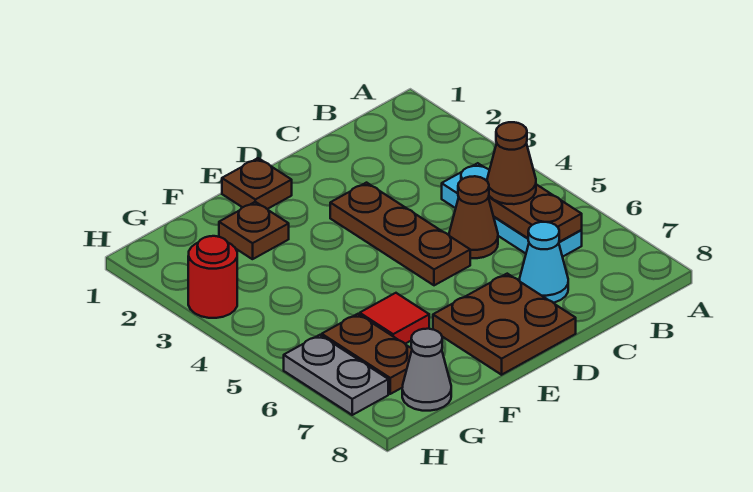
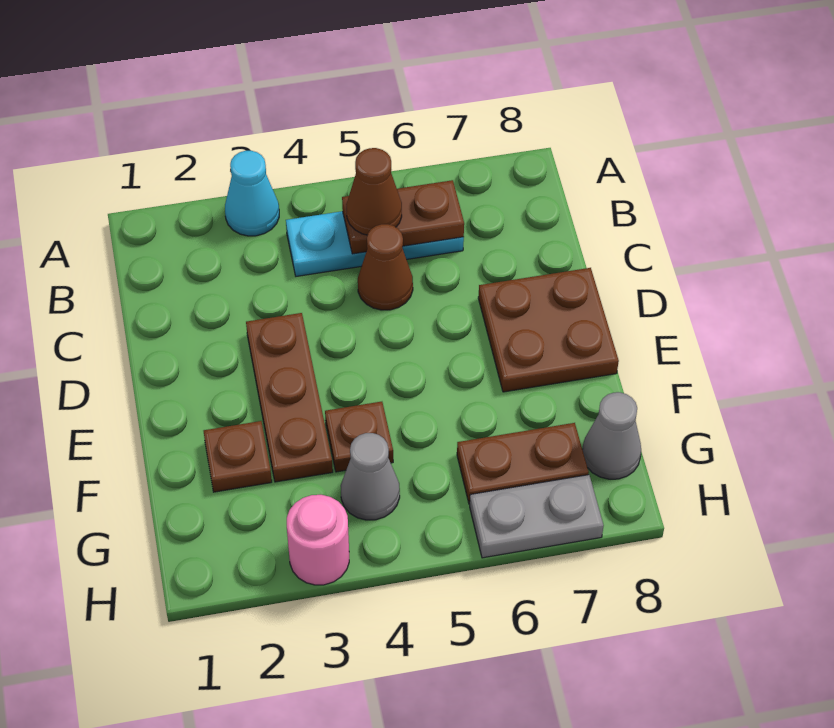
cyan cone C7 level 1 -> cyan cone A3 level 1
brown plate D3:D5 level 1 -> brown plate D3:F3 level 1
brown plate E1 level 1 -> brown plate F4 level 1
red tile F6 level 1 -> none
none -> grey cone G4 level 1
red round brick H3 level 1 -> pink round brick H3 level 1

